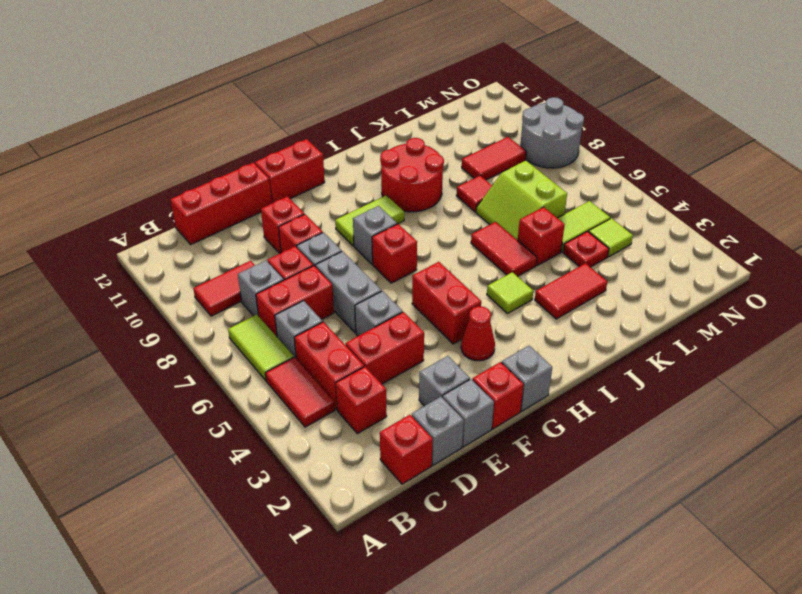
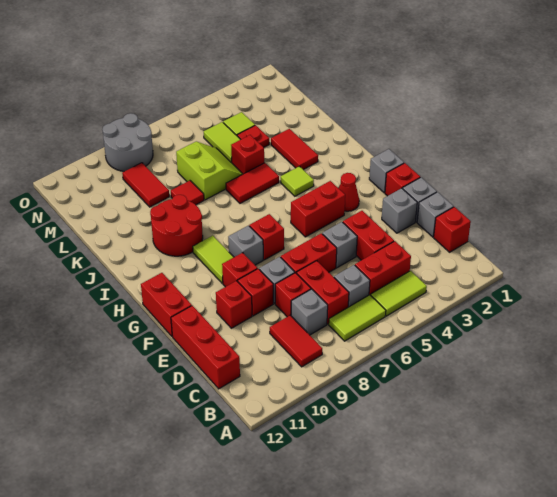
red tile B4:B5 level 1 -> lime tile B4:B5 level 1
red brick C3 level 1 -> red brick F9 level 1
grey brick E6:E7 level 1 -> red brick E6:E7 level 1
lime slope K6:L7 level 1 top L -> lime slope K6:L7 level 1 top 7

